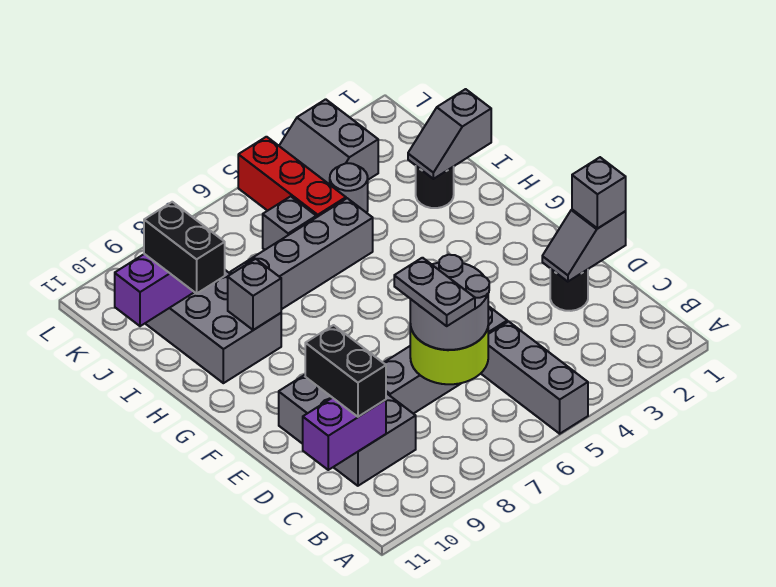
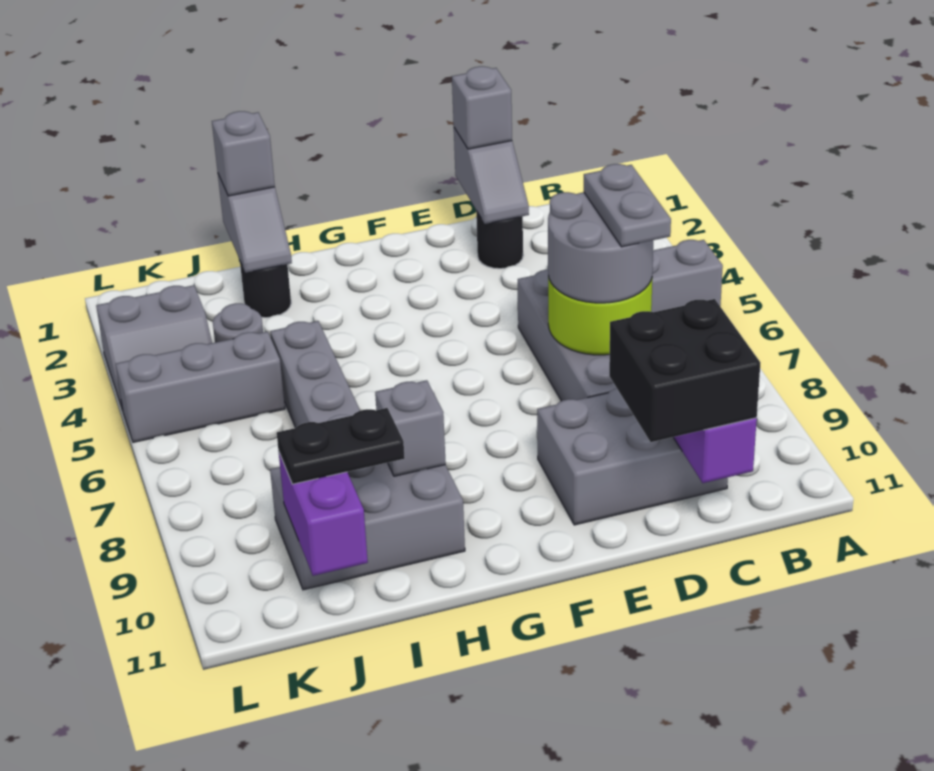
grey plate C7:D7 level 4 -> grey plate C6:C7 level 4
black brick C10:D10 level 3 -> black brick C10:D11 level 3
black brick I10:J10 level 3 -> black plate I10:J10 level 3
red brick J5:L5 level 1 -> grey brick J5:L5 level 1
grey brick J6 level 1 -> grey brick I1 level 3

